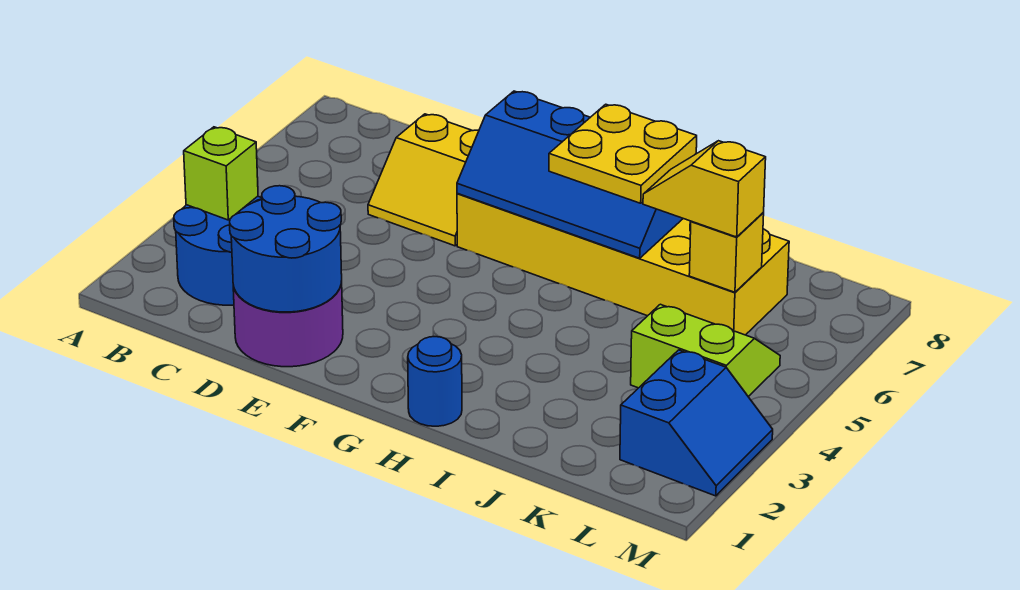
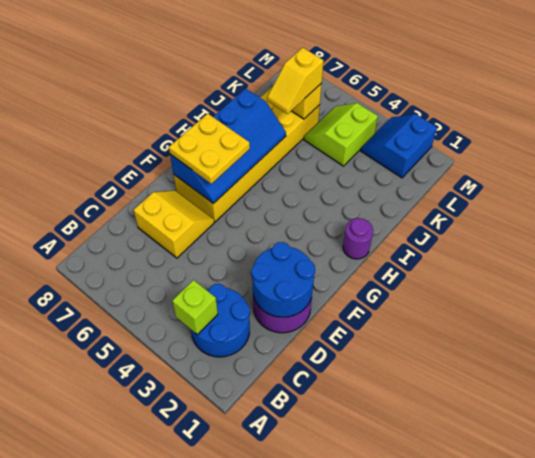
yellow slope D6:E7 level 1 top 7 -> yellow slope D6:E7 level 1 top D
blue round brick H1 level 1 -> purple round brick H1 level 1
yellow plate H6:I7 level 3 -> yellow plate F6:G7 level 3
blue slope L2:M3 level 1 top L -> blue slope L2:M3 level 1 top 2

